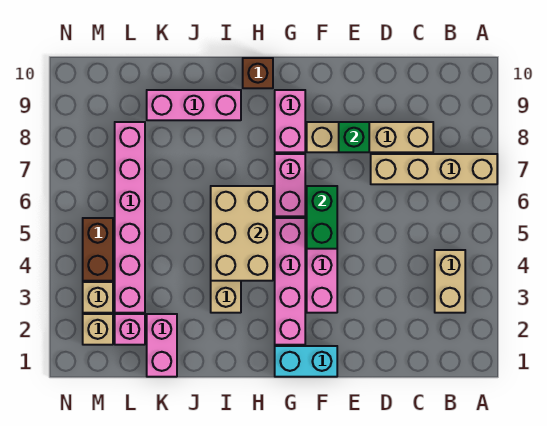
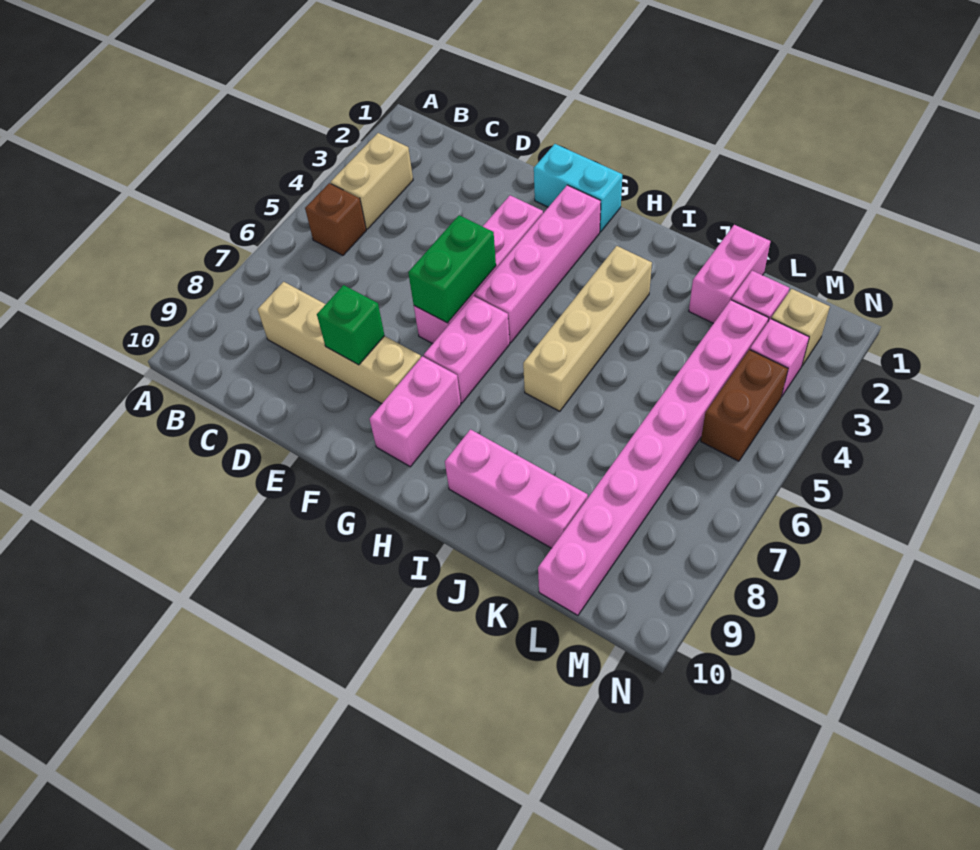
tan brick A7:D7 level 1 -> none
tan brick H4:I6 level 2 -> none
brown brick H10 level 1 -> brown brick B5 level 1
pink brick L3:L8 level 1 -> pink brick L3:L10 level 1
tan brick M3 level 1 -> pink brick M3 level 1

